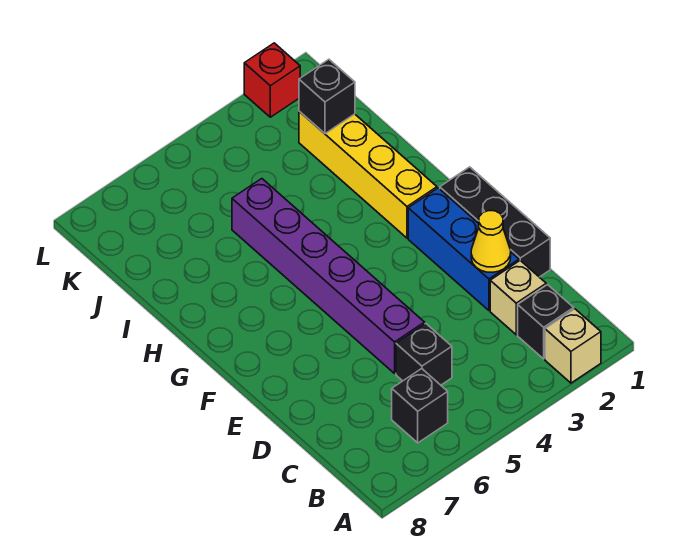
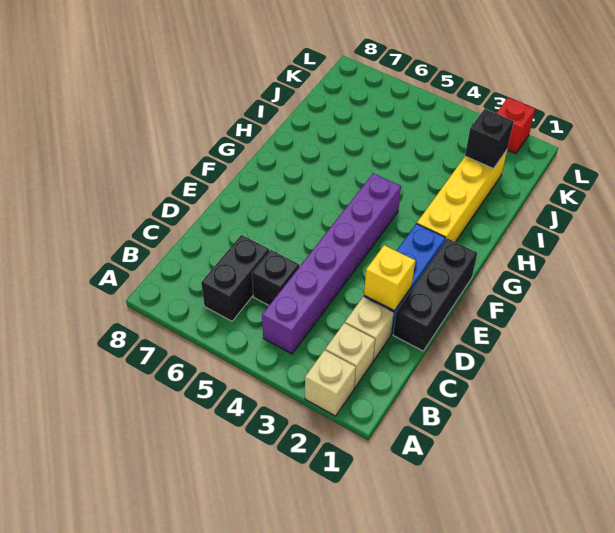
black brick B2 level 1 -> tan brick B2 level 1
black brick B6 level 1 -> black brick B6:C6 level 1
yellow cone D2 level 2 -> yellow brick D2 level 2
purple brick D5:I5 level 1 -> purple brick B4:G4 level 1

